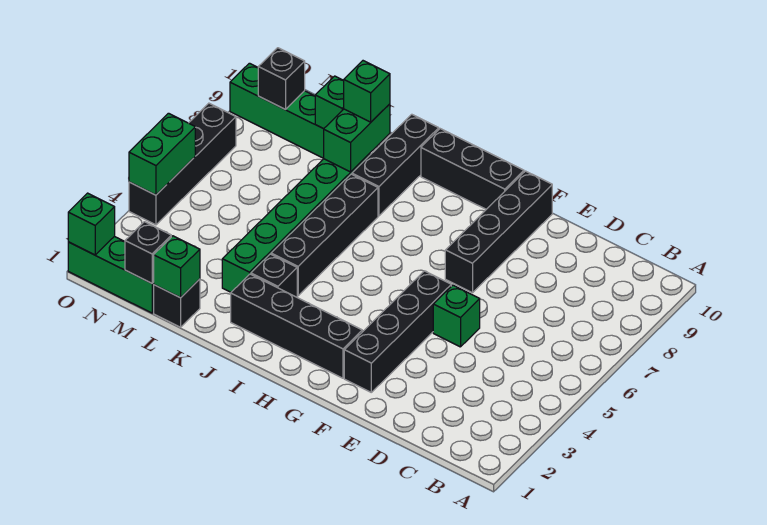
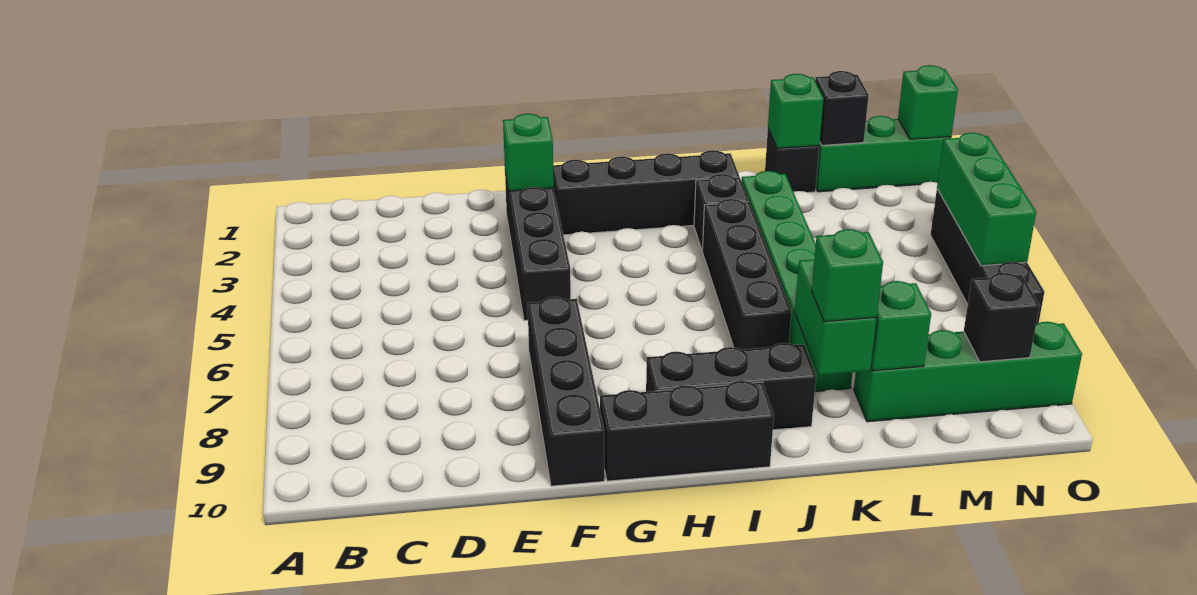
green brick E5 level 1 -> green brick F2 level 2
black brick J8:J10 level 1 -> black brick H9:J9 level 1
green brick O4:O5 level 2 -> green brick O4:O6 level 2

